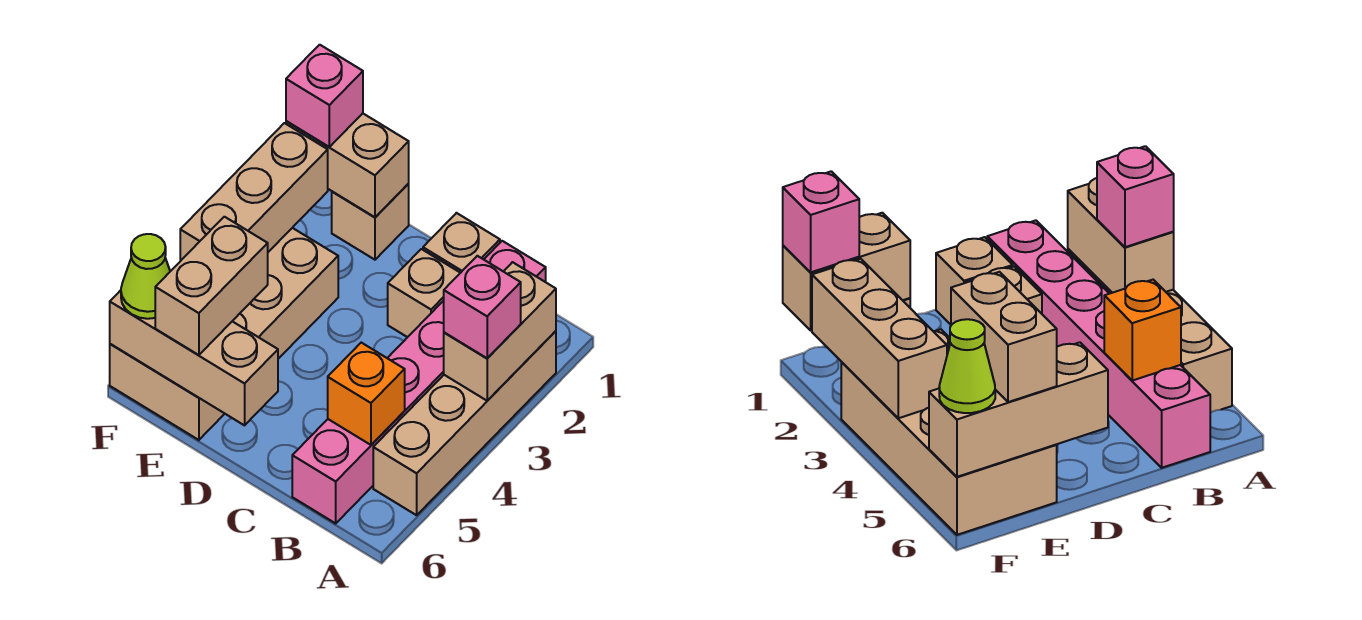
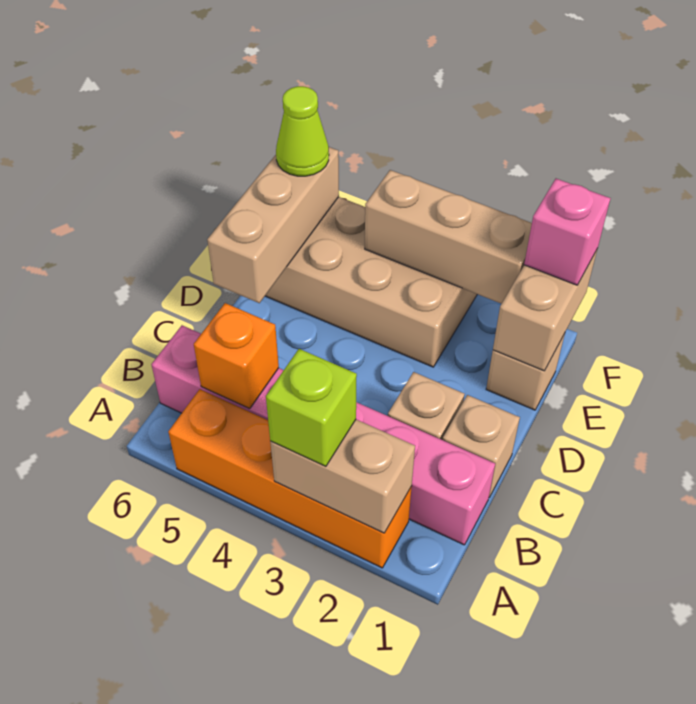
tan brick A2:A5 level 1 -> orange brick A2:A5 level 1
pink brick A3 level 3 -> lime brick A3 level 3
tan brick E5:E6 level 3 -> none

